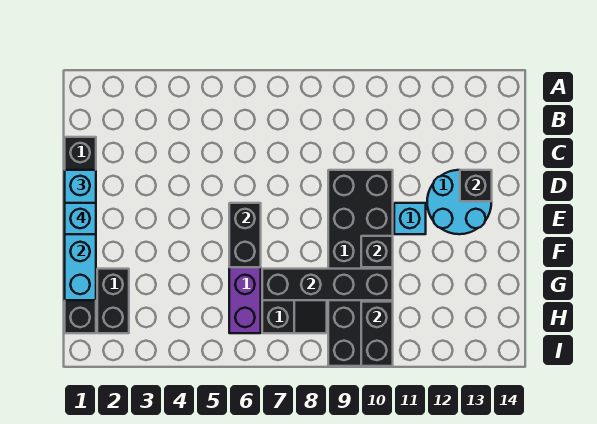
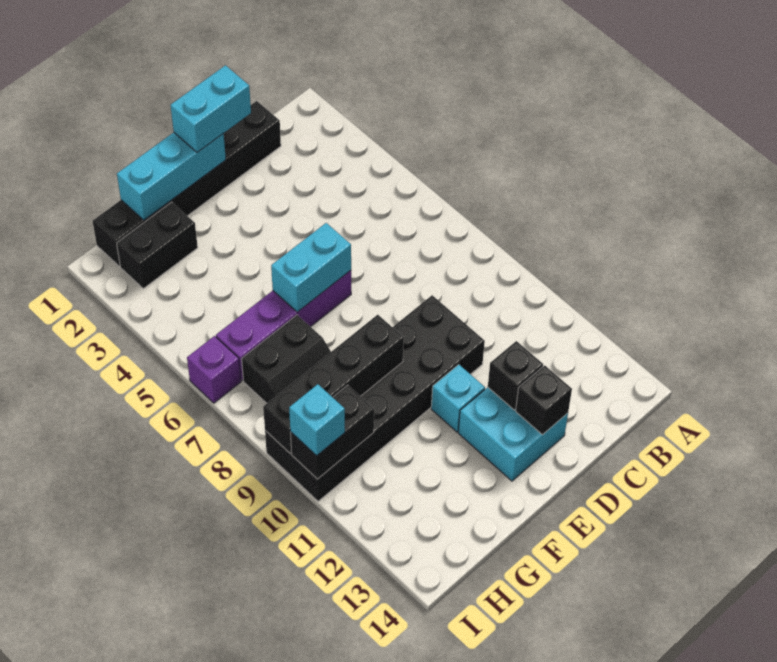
cyan round brick D12:E13 level 1 -> cyan brick D12:E13 level 1
cyan brick E1 level 4 -> cyan brick I10 level 3
black brick E6:F6 level 2 -> cyan brick E6:F6 level 2
black brick F10 level 2 -> black brick D12 level 2
black brick G7:G10 level 2 -> black brick F9:I9 level 2
none -> purple brick I6 level 1

